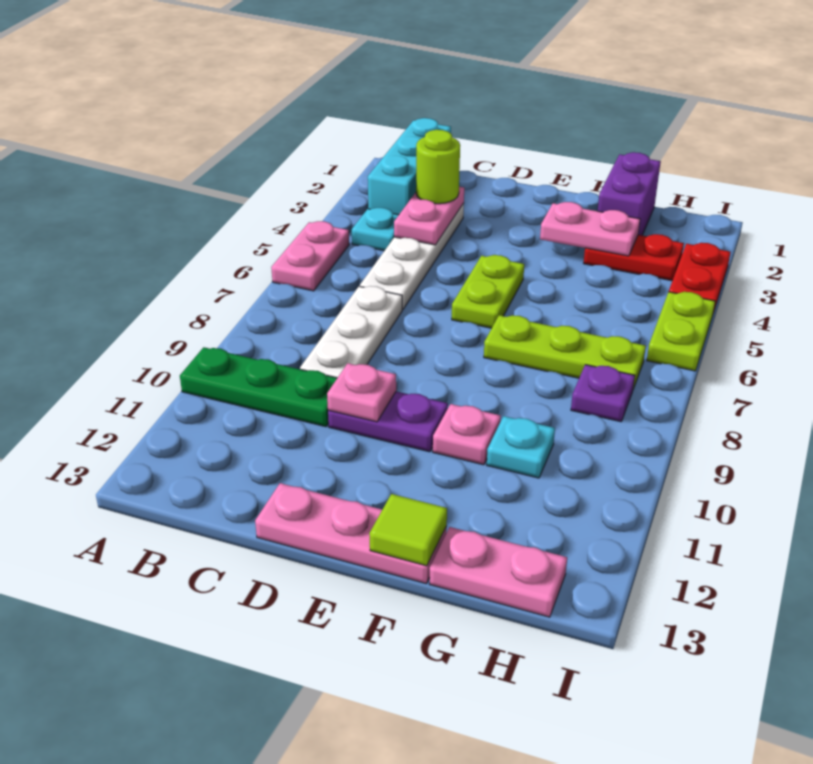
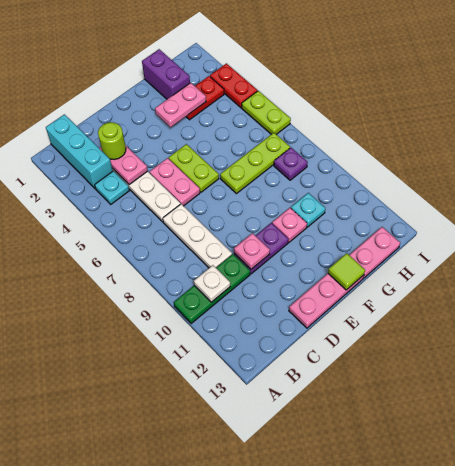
pink plate A5:A6 level 1 -> pink plate D5:D6 level 1
none -> white plate B10 level 2

